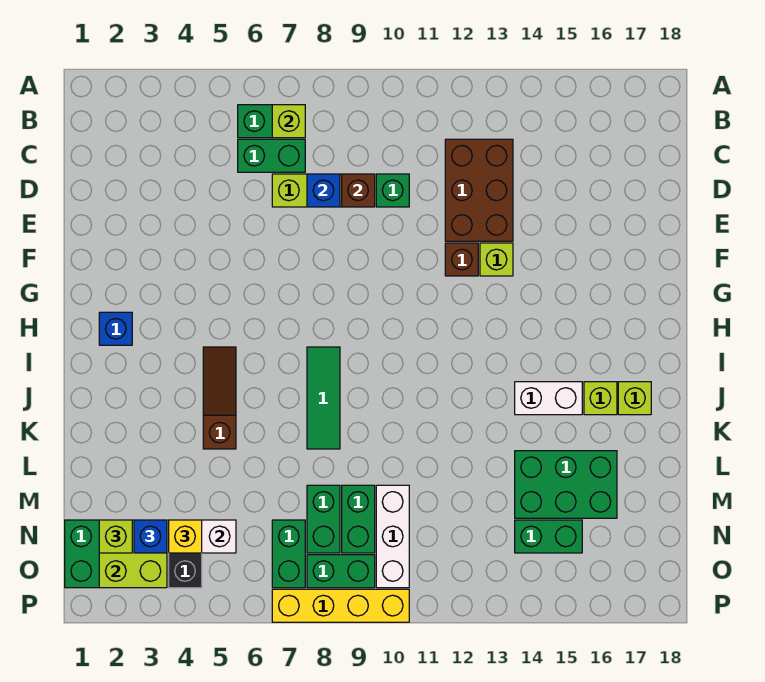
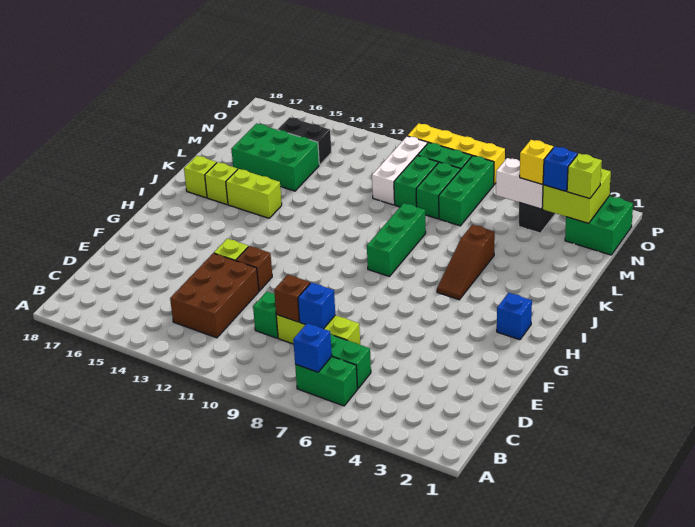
lime brick B7 level 2 -> blue brick B7 level 2
green tile I8:K8 level 1 -> green brick I8:K8 level 1
white brick J14:J15 level 1 -> lime brick J14:J15 level 1
green brick N7:O7 level 1 -> green brick M7:O7 level 1
green brick N14:N15 level 1 -> black brick N14:N15 level 1

